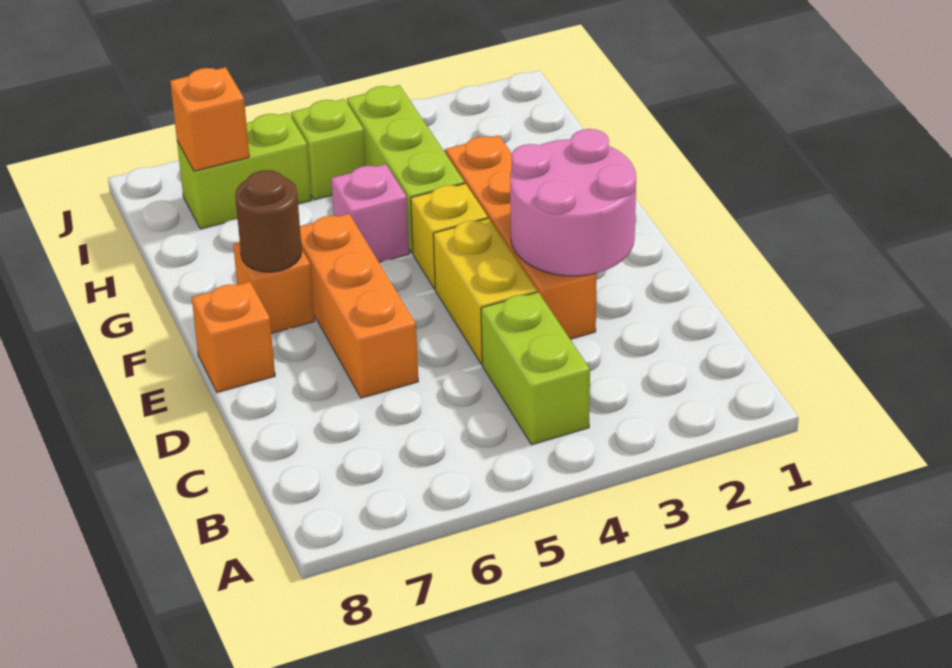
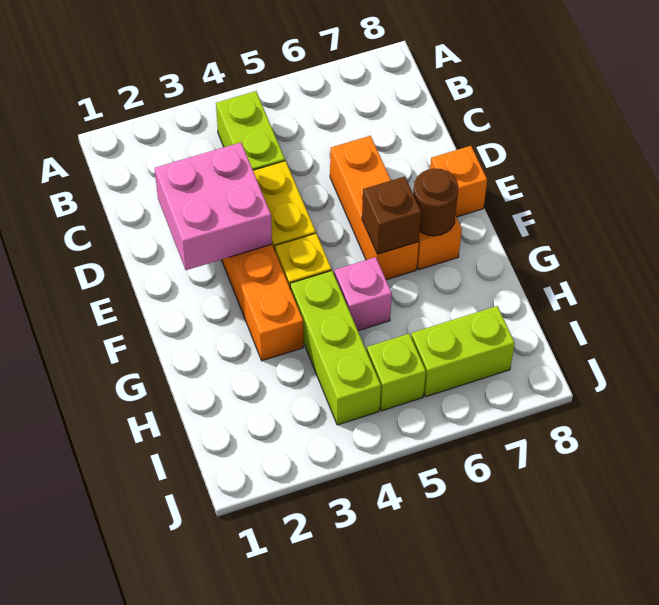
pink round brick D2:E3 level 2 -> pink brick D2:E3 level 2
none -> brown brick F6 level 2
orange brick I7 level 2 -> none

